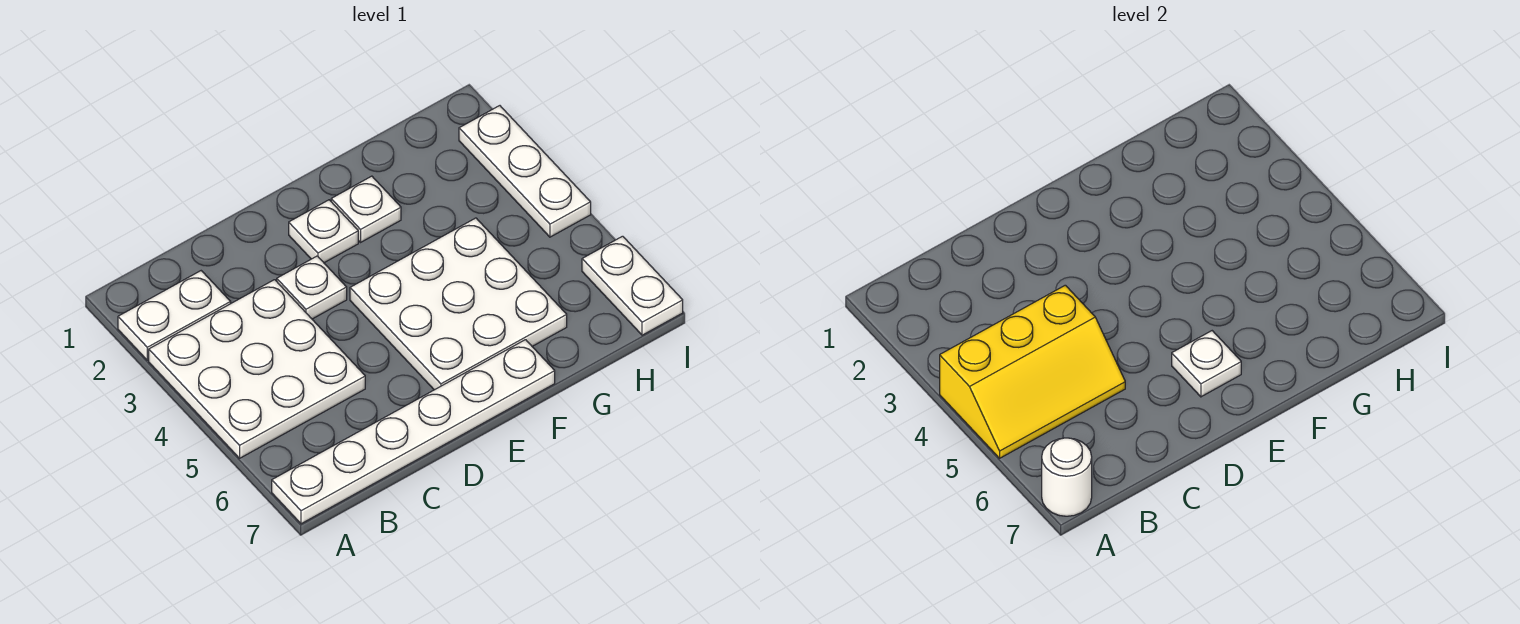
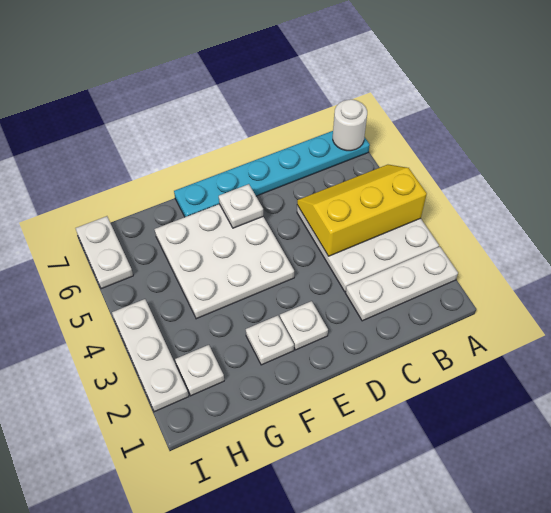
white plate A2:B2 level 1 -> white plate A2:C2 level 1
white plate A7:F7 level 1 -> cyan plate A7:F7 level 1
white plate D3 level 1 -> white plate H2 level 1

